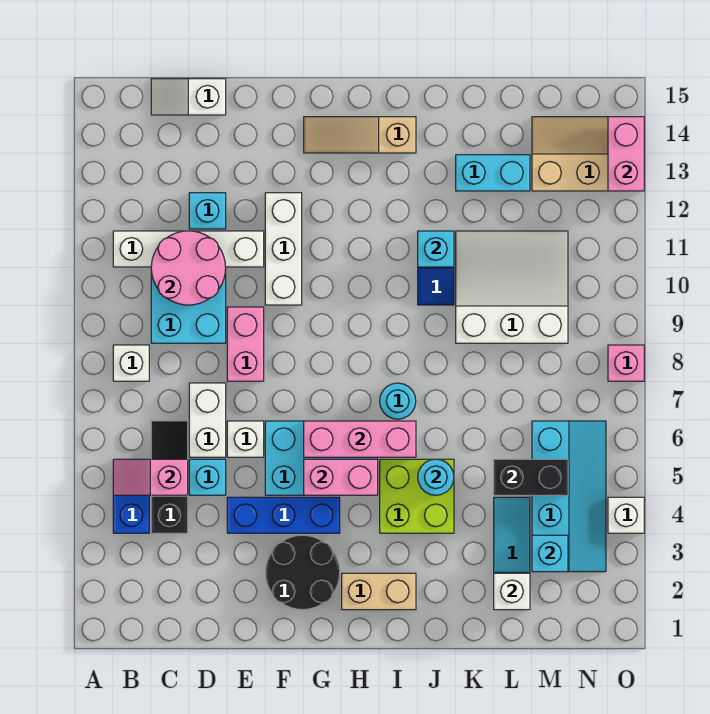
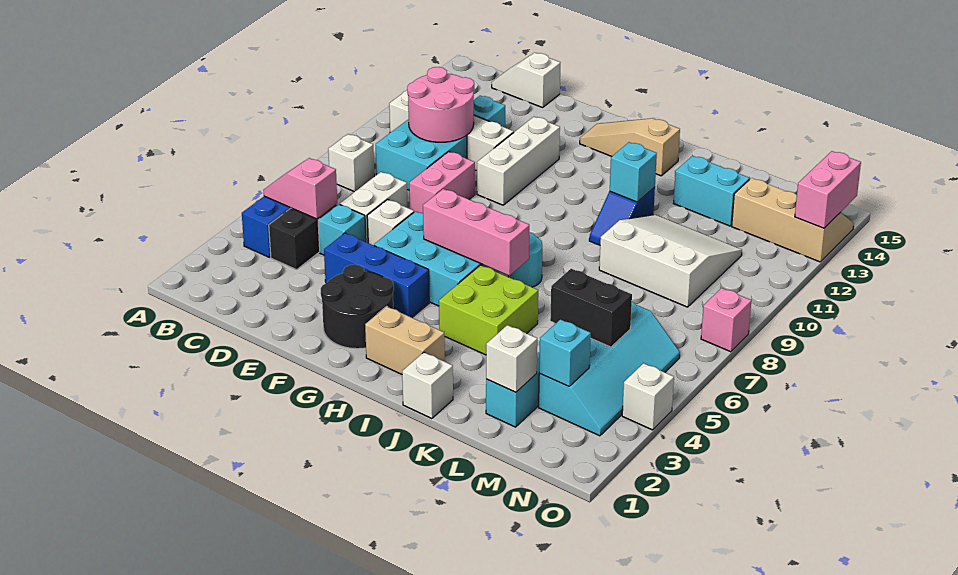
pink brick G5:H5 level 2 -> none
none -> white brick J1 level 1
cyan round brick J5 level 2 -> none

